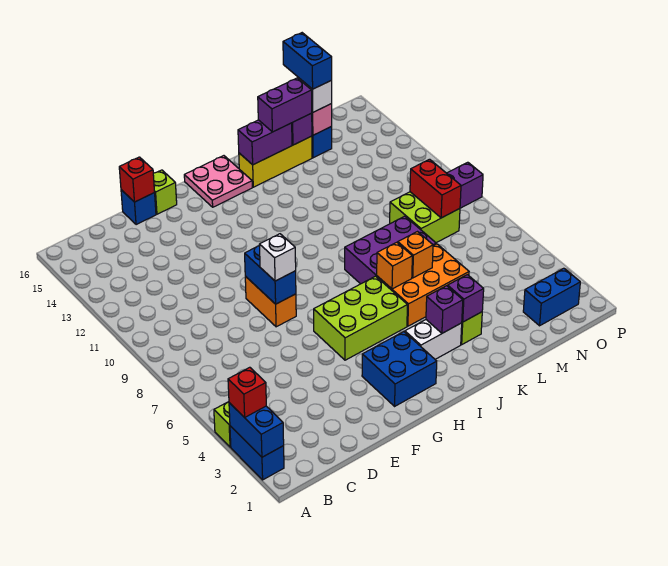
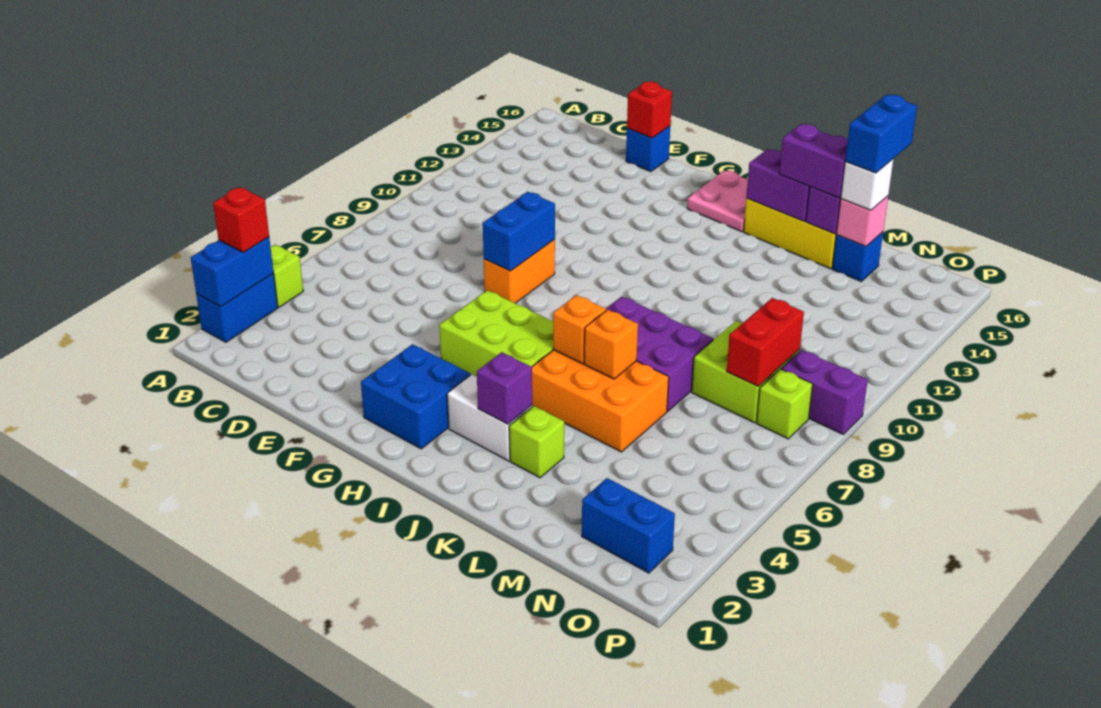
white brick F8 level 3 -> none
lime brick F16 level 1 -> lime brick O8 level 1
purple brick K3 level 2 -> none

